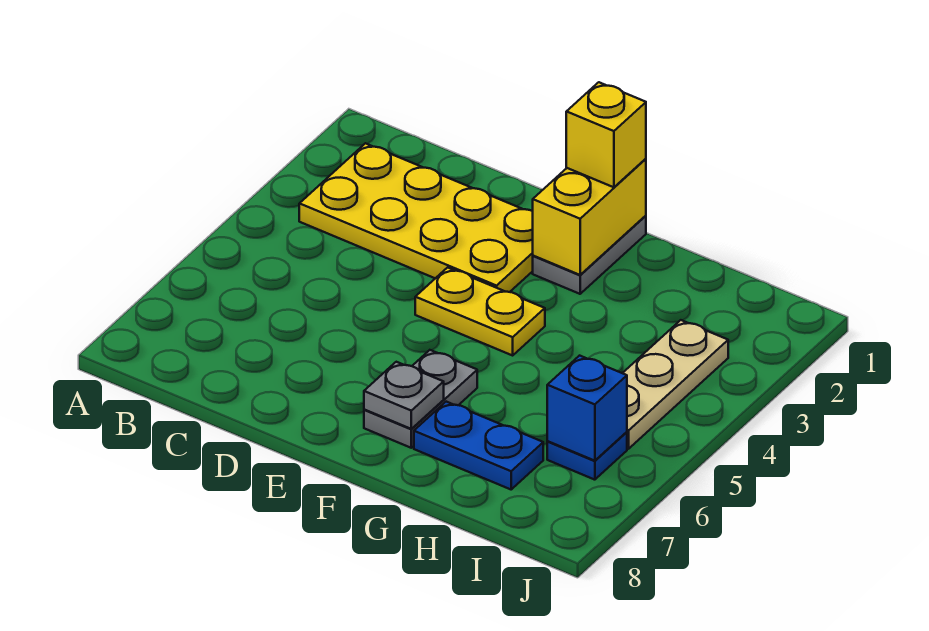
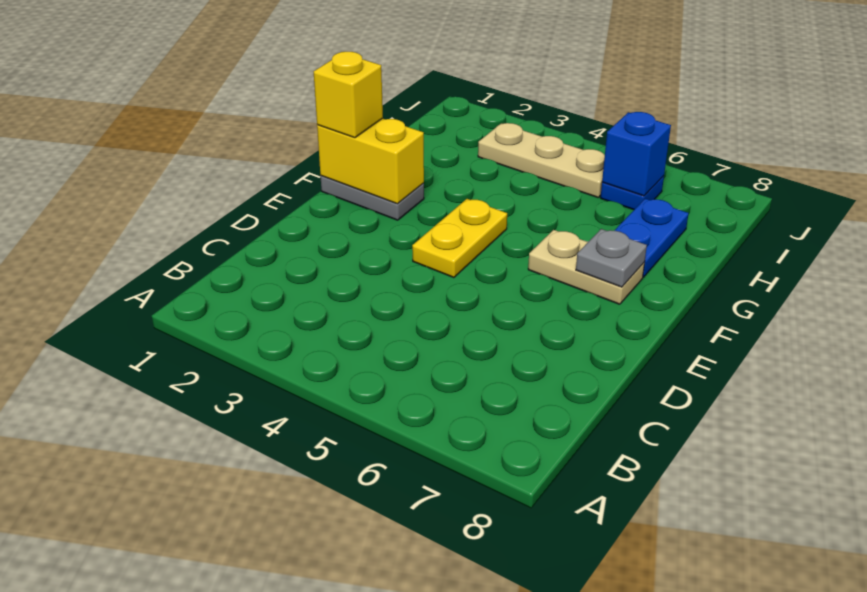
yellow plate B2:E3 level 1 -> none
grey plate F6:F7 level 1 -> tan plate F6:F7 level 1

